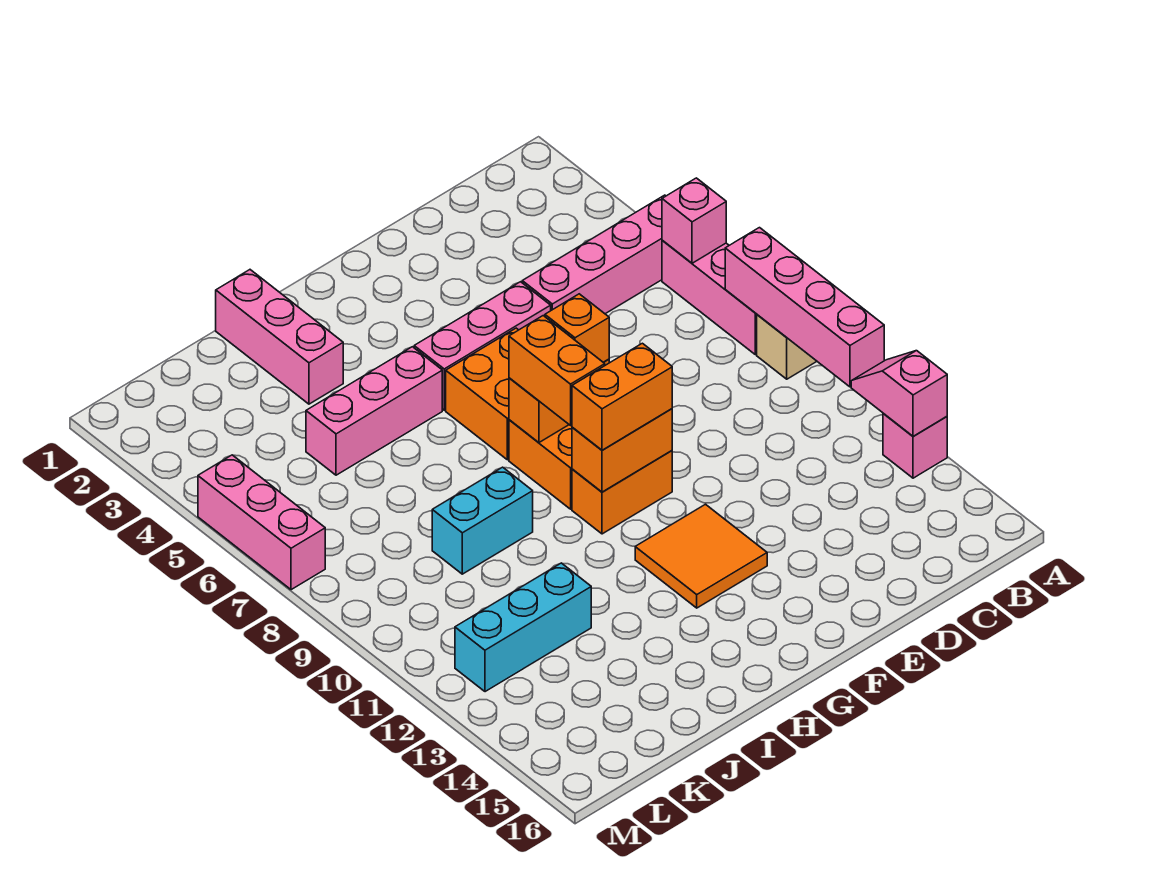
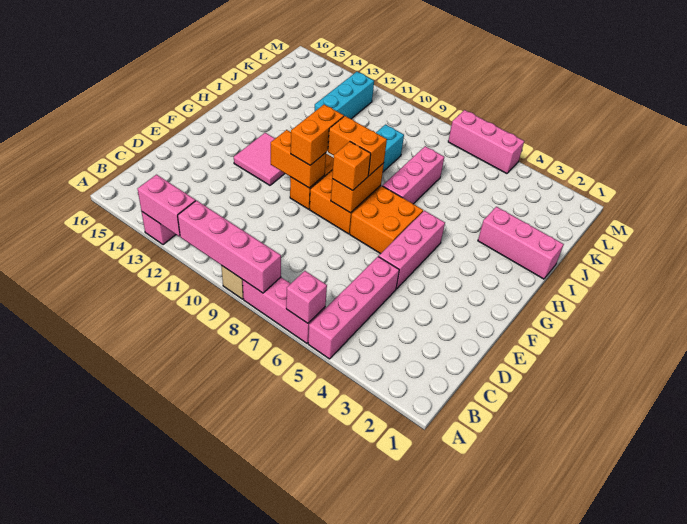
pink slope A12:A13 level 2 top 13 -> pink brick A12:A13 level 2
orange brick F10:G10 level 2 -> orange brick F10:F11 level 2
orange tile F12:G13 level 1 -> pink tile F12:G13 level 1
pink brick H5:J5 level 1 -> pink brick H7:J7 level 1

